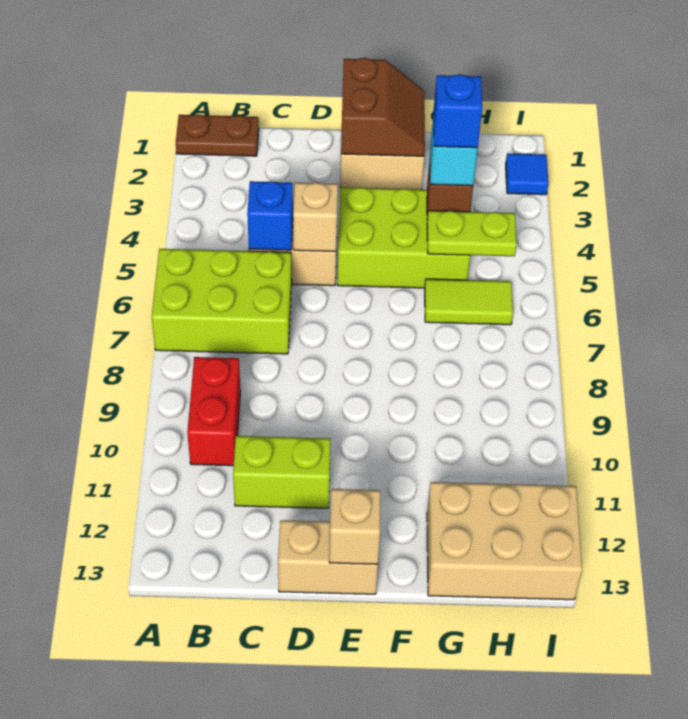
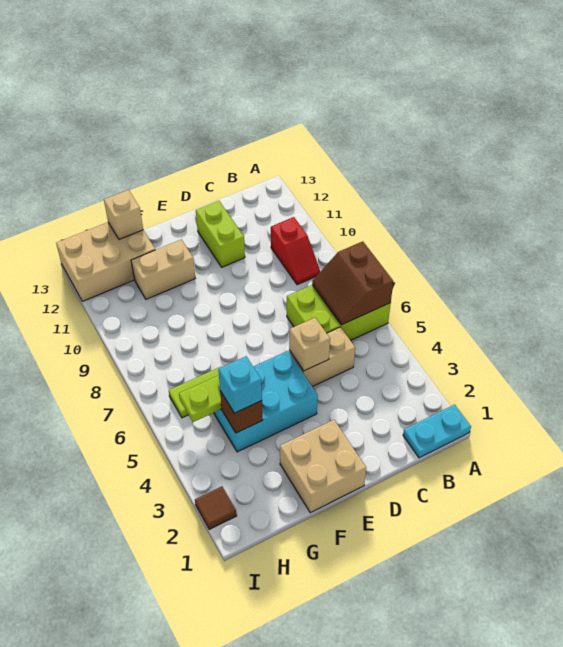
brown plate A1:B1 level 1 -> cyan plate A1:B1 level 1
red brick B9:B10 level 1 -> red slope B9:B10 level 1 top 10
blue brick C5 level 2 -> none
lime brick C11:D11 level 1 -> lime brick D11:D12 level 1
tan brick D13:E13 level 1 -> tan brick F11:G11 level 1
brown slope E1:F2 level 2 top E -> brown slope A6:B7 level 2 top A
lime brick E4:G5 level 1 -> cyan brick E4:G5 level 1
tan brick E13 level 2 -> tan brick G13 level 2
blue brick G4 level 4 -> none
blue tile I2 level 1 -> brown tile I2 level 1

